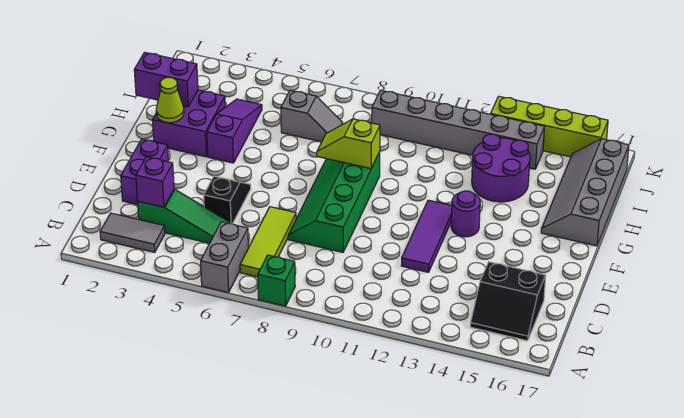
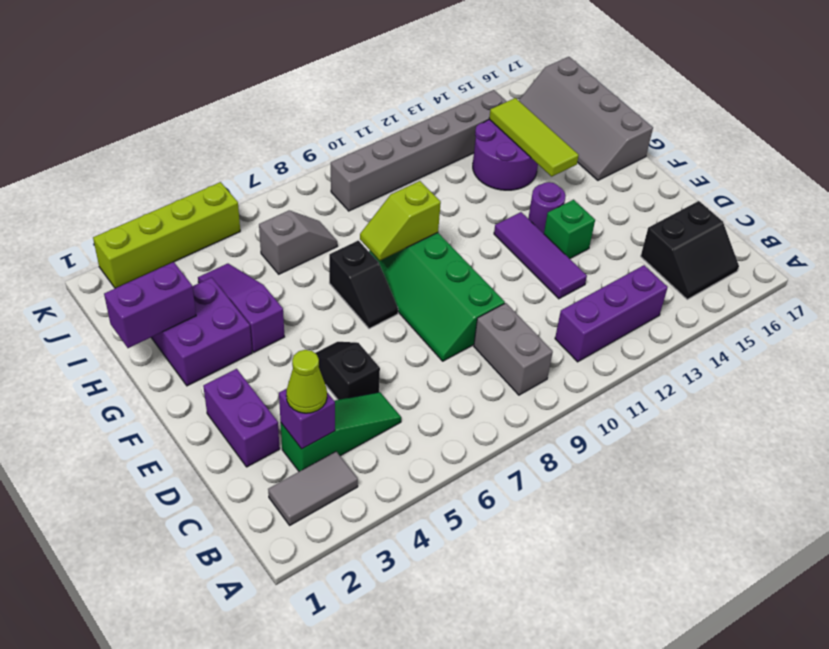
grey brick A6:B6 level 1 -> grey brick B9:C9 level 1
green brick A8 level 1 -> green brick E13 level 1
lime tile B7:D7 level 1 -> lime tile G14:I14 level 2
none -> purple brick B11:B13 level 1
none -> black slope F7:G7 level 1 top G
lime cone G2 level 2 -> lime cone C3 level 3
lime brick K13:K16 level 1 -> lime brick K2:K5 level 1

